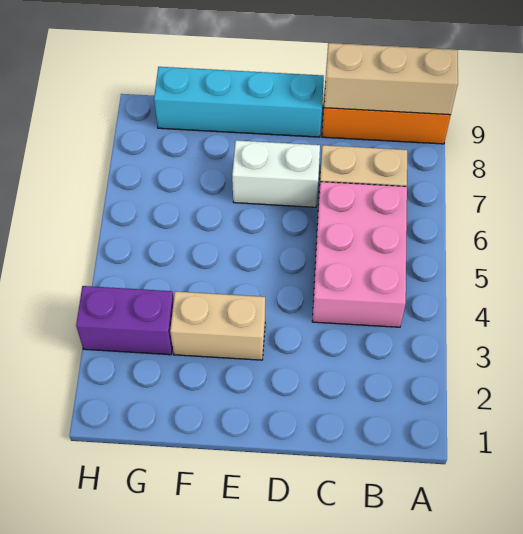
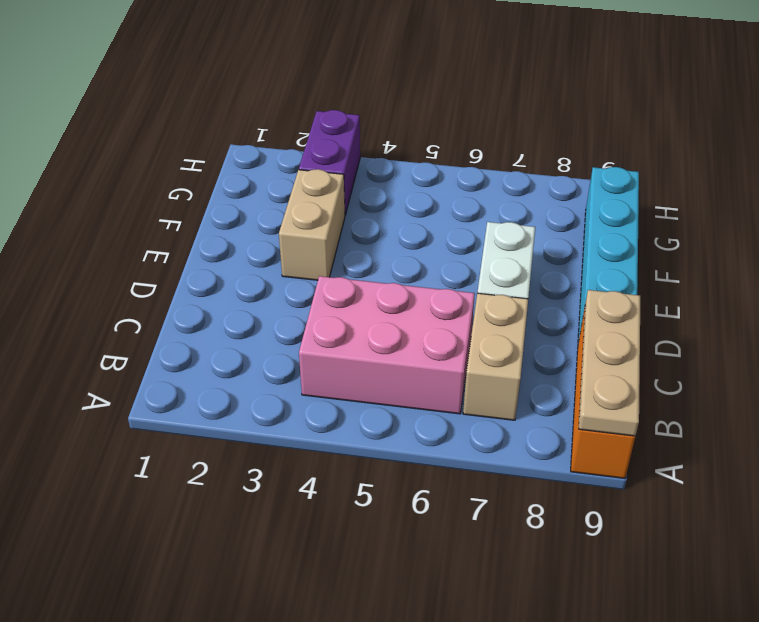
tan brick A9:C9 level 2 -> tan plate A9:C9 level 2

